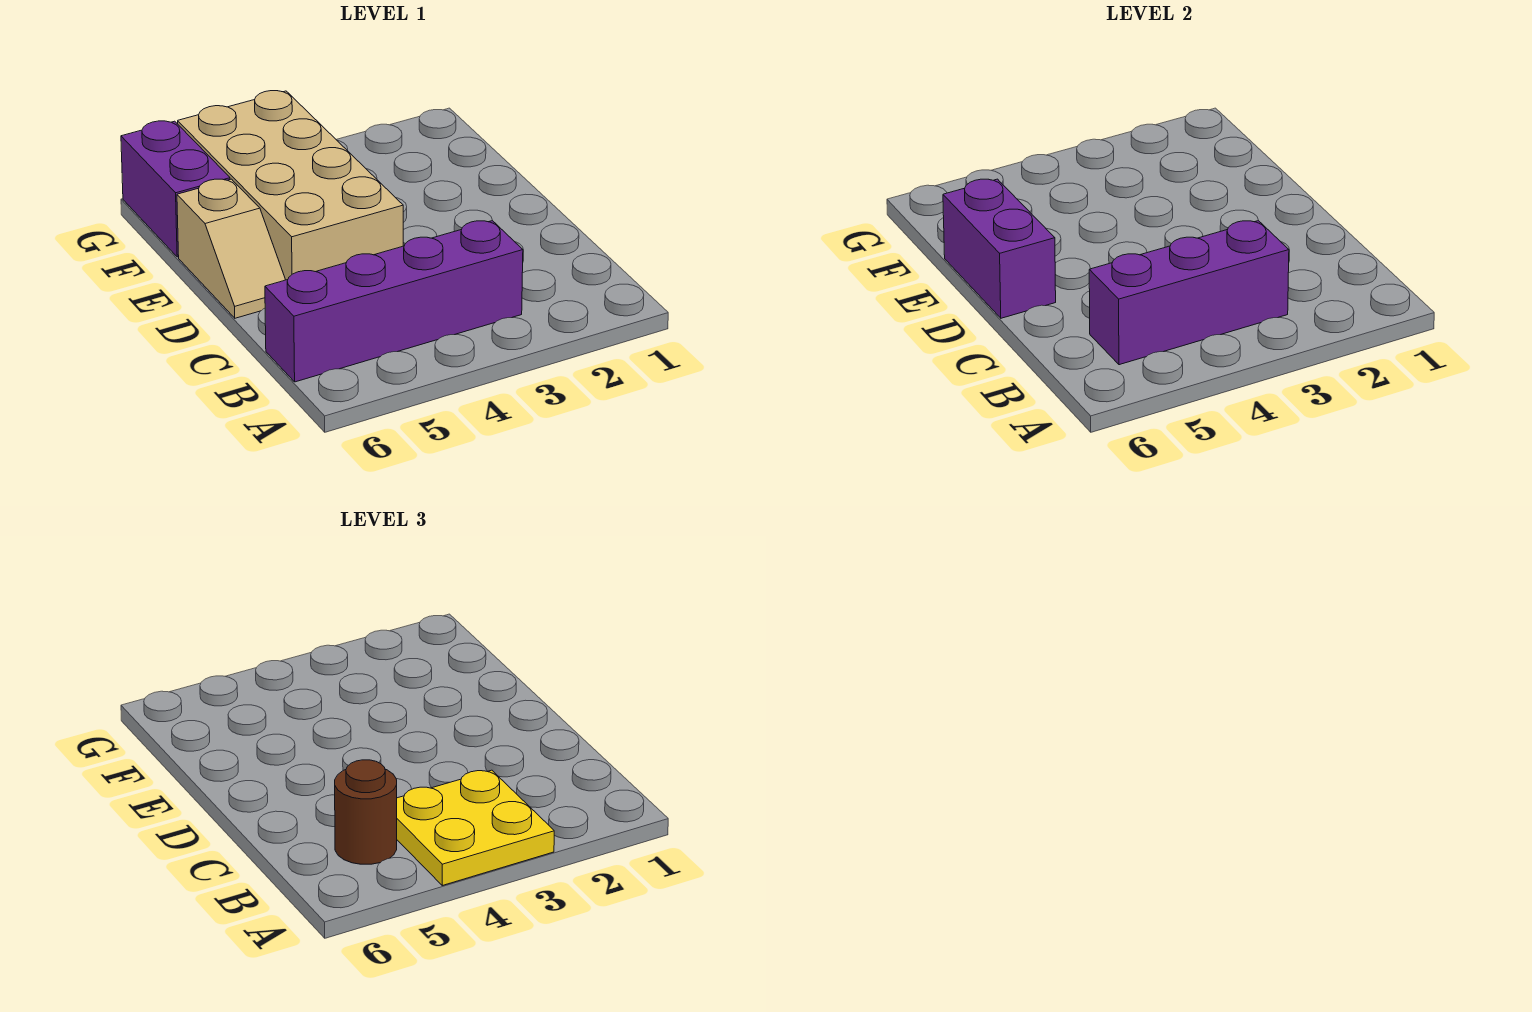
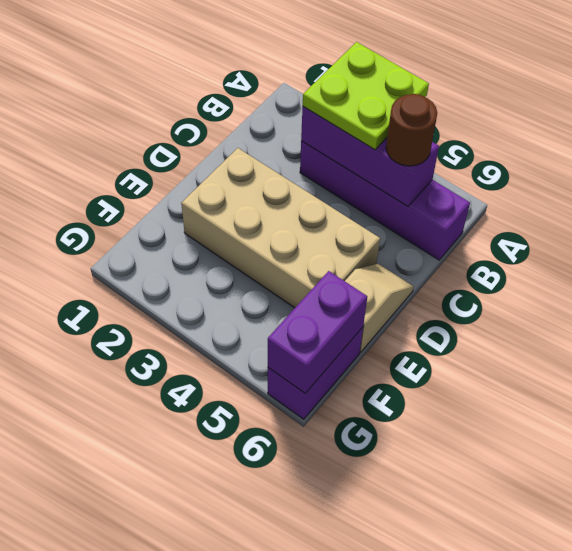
yellow plate A3:B4 level 3 -> lime plate A3:B4 level 3
tan brick D4:G5 level 1 -> tan brick D2:E5 level 1
purple brick D6:E6 level 2 -> purple brick F6:G6 level 2

